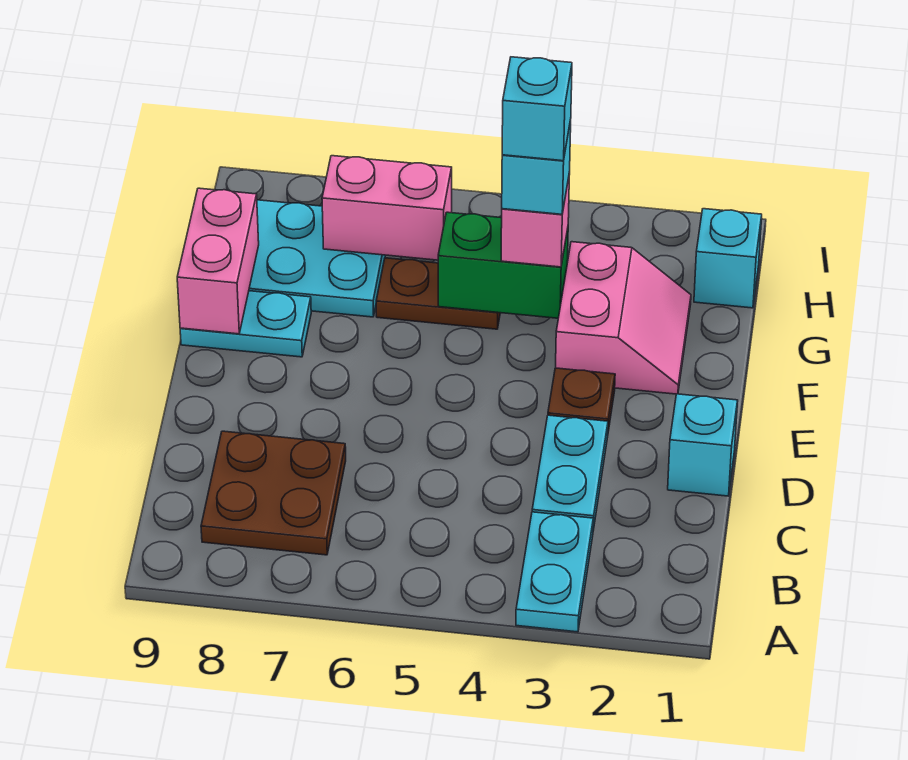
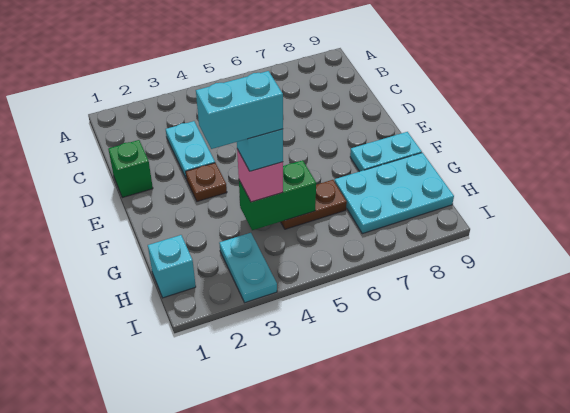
cyan plate A3:B3 level 1 -> cyan plate H3:I3 level 1
brown plate B7:C8 level 1 -> none
cyan brick D1 level 1 -> green brick D1 level 1
pink slope F2:G3 level 1 top 3 -> none
pink brick F9:G9 level 2 -> none
cyan brick G4 level 5 -> cyan brick G3:G4 level 5
pink brick H6:H7 level 2 -> none

